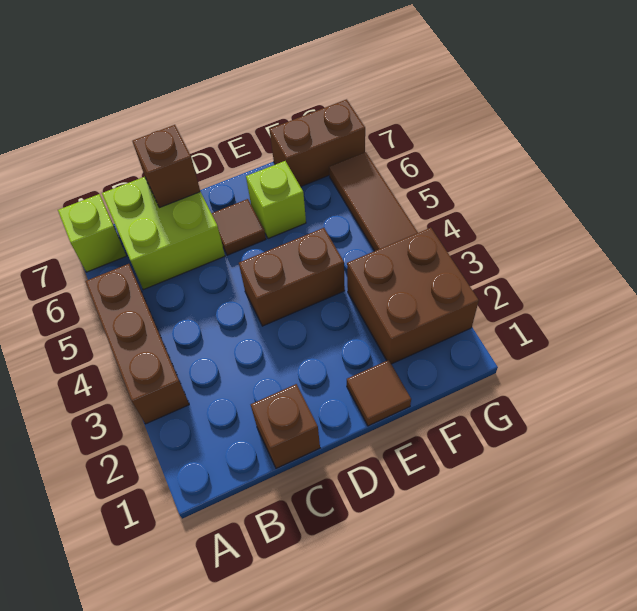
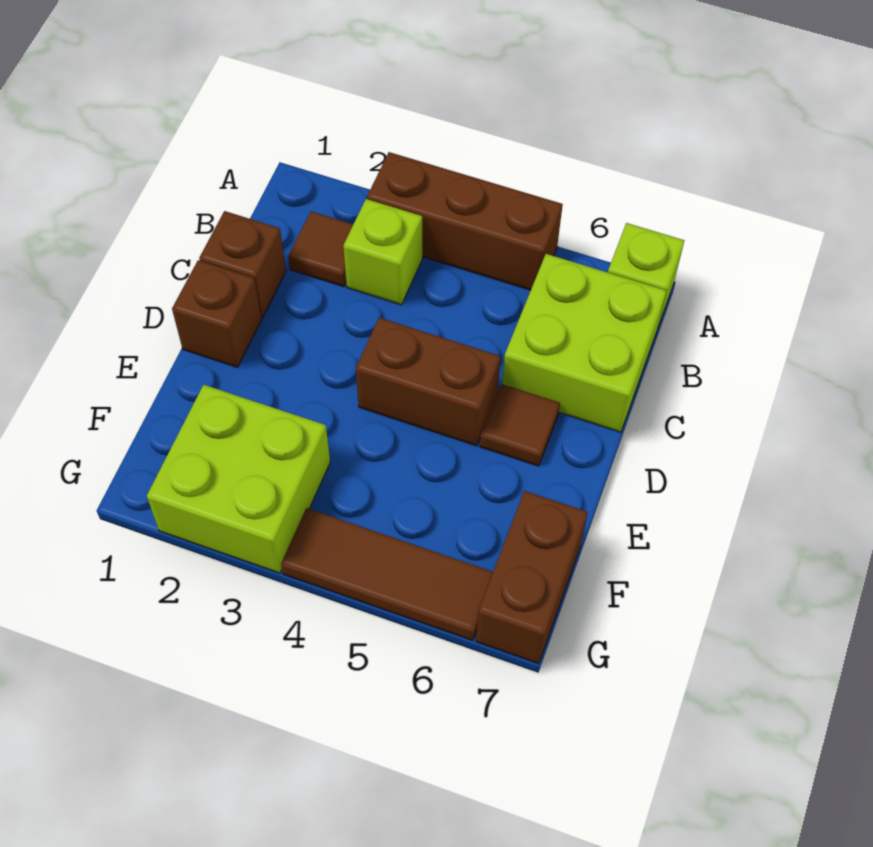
brown brick C7 level 2 -> brown brick D1 level 1
brown brick D4:E4 level 1 -> brown brick D4:D5 level 1
brown tile E1 level 1 -> brown tile B2 level 1
lime brick E6 level 1 -> lime brick B3 level 1
brown brick F2:G3 level 1 -> lime brick F2:G3 level 1

